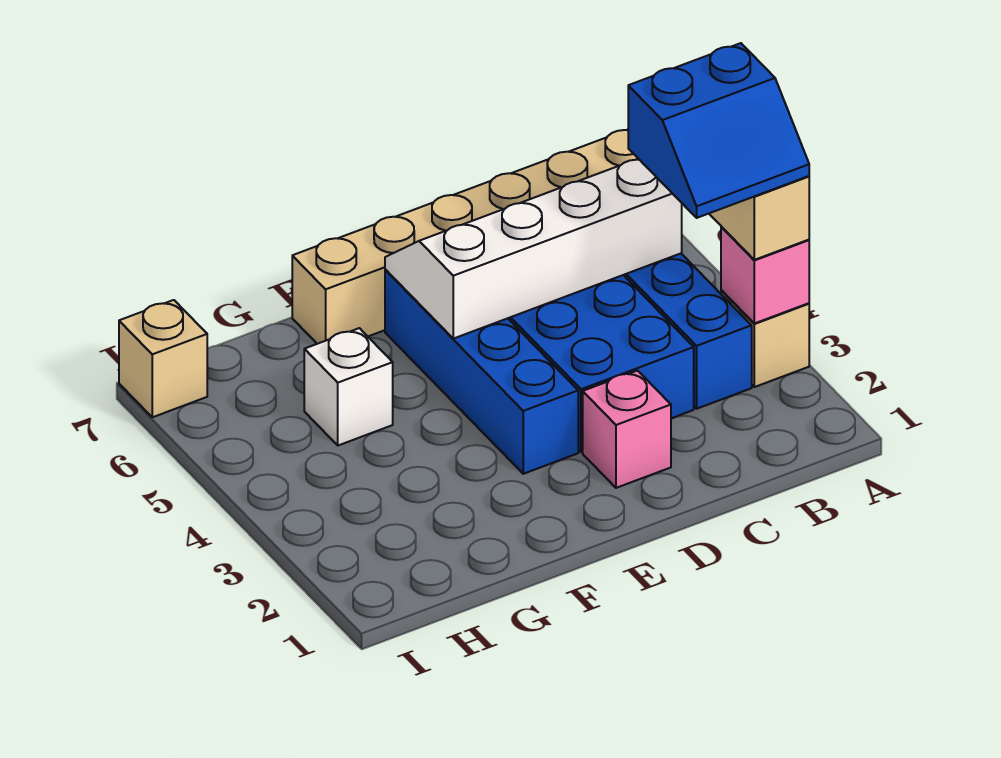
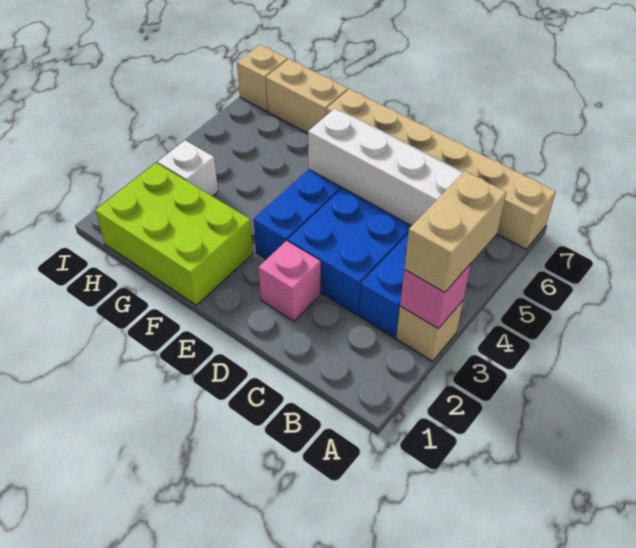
blue slope A3:B4 level 4 top 4 -> none
none -> lime brick F1:H2 level 1
white brick G5 level 1 -> white brick H3 level 1
none -> tan brick G7:H7 level 1

